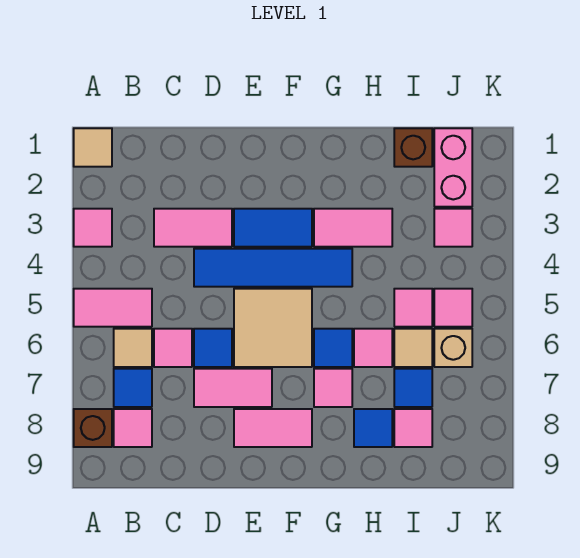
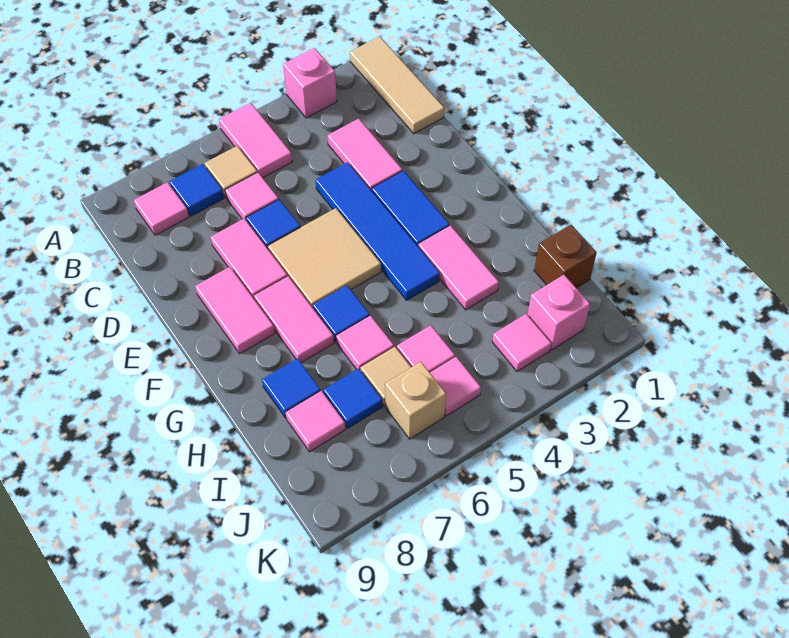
tan tile A1 level 1 -> tan tile A1:C1 level 1
pink tile A3 level 1 -> pink brick A3 level 1
brown brick A8 level 1 -> none
pink tile G7 level 1 -> pink tile F7:G7 level 1
pink brick J1:J2 level 1 -> pink brick J2 level 1

